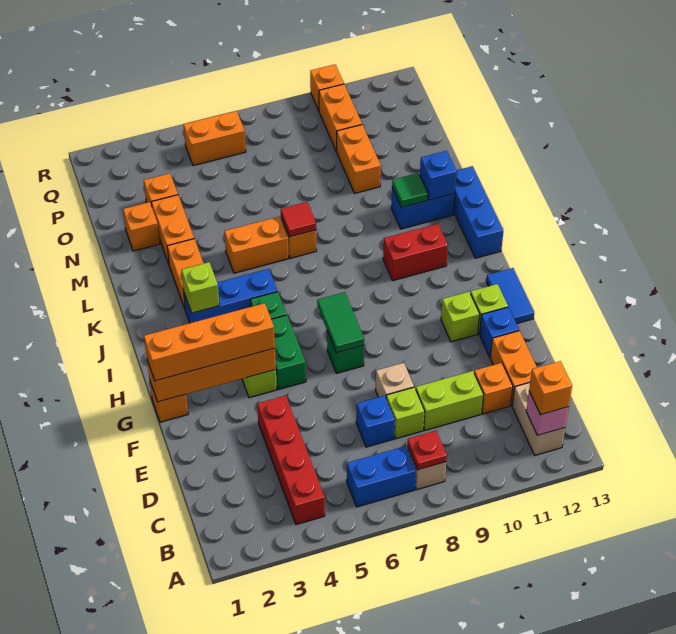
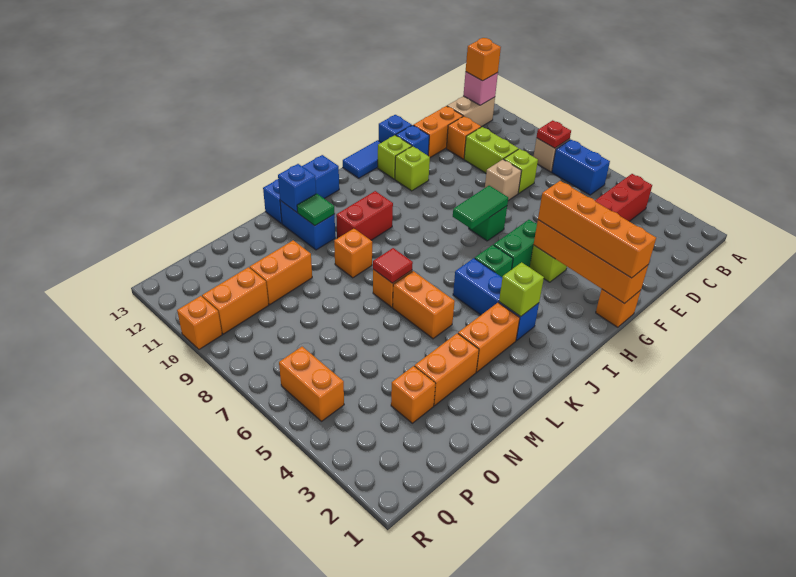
blue brick D7 level 1 -> blue brick F13 level 1
red brick J10:J11 level 1 -> red brick J10:K10 level 1
orange brick N2 level 1 -> orange brick L9 level 1

